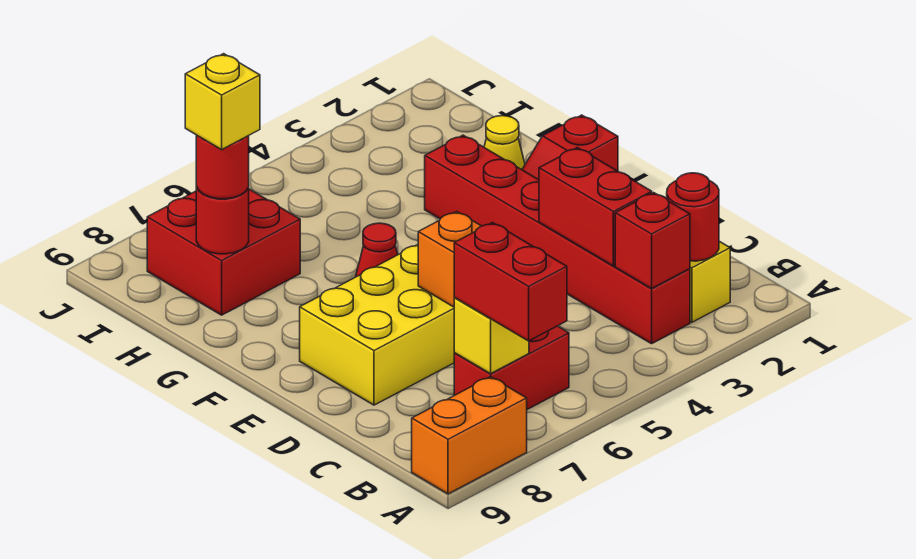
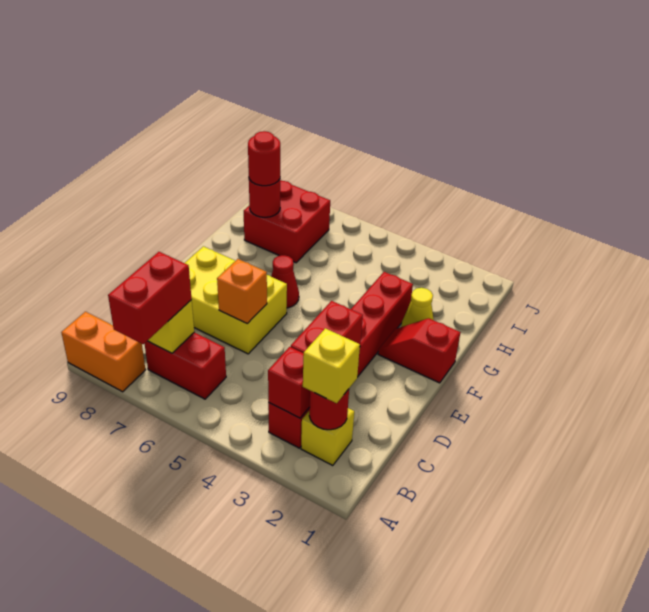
yellow brick H8 level 4 -> yellow brick B2 level 3

